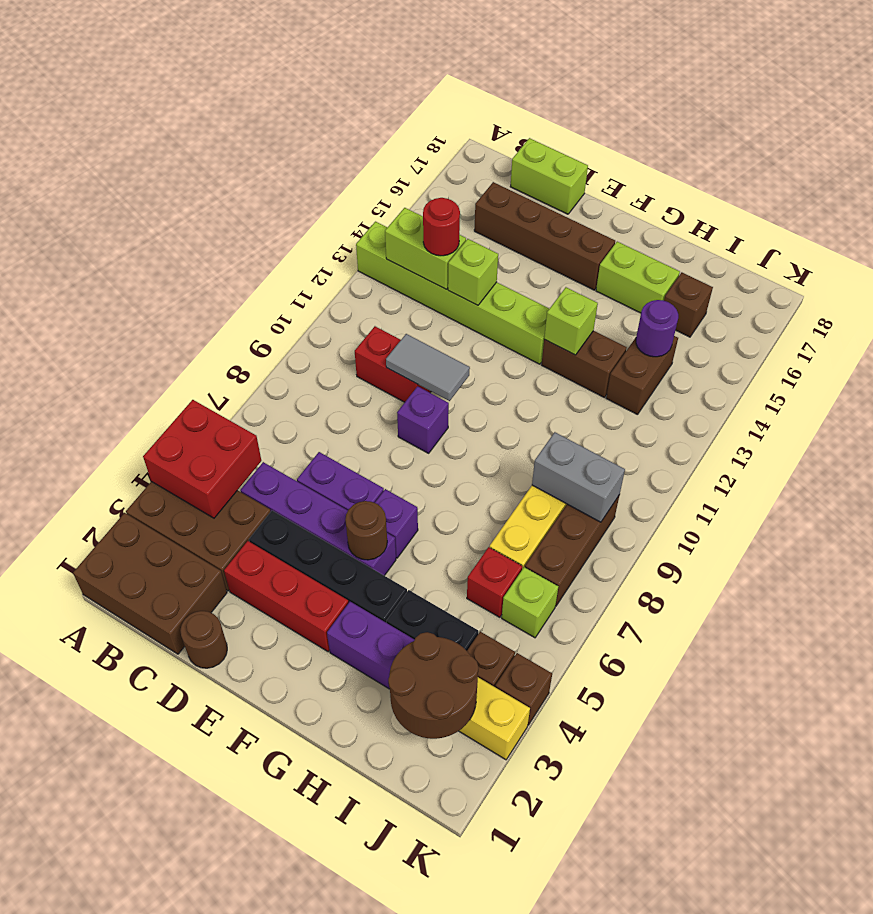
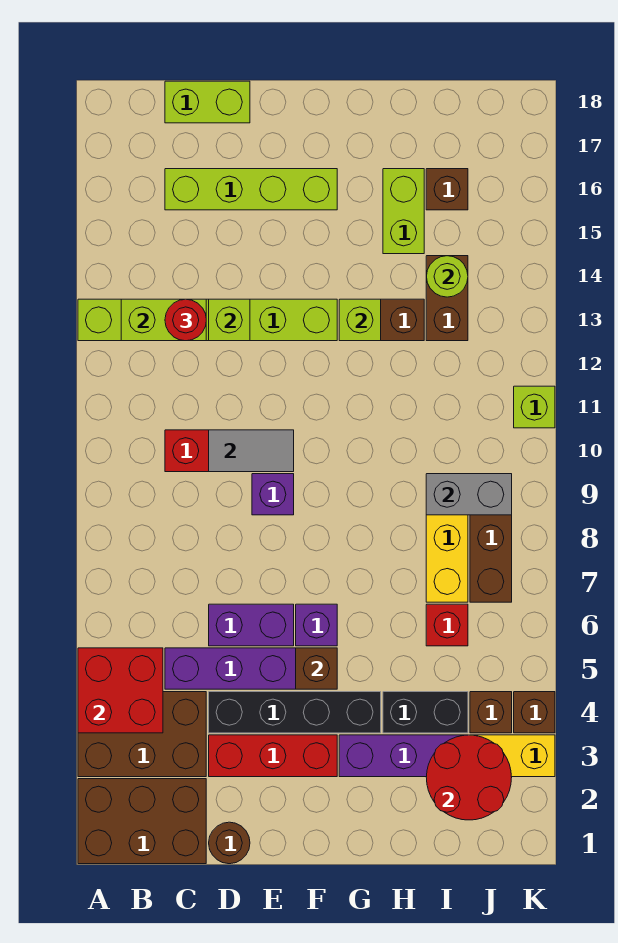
brown brick C16:F16 level 1 -> lime brick C16:F16 level 1
brown round brick F5 level 2 -> brown brick F5 level 2
lime brick G16:H16 level 1 -> lime brick H15:H16 level 1
brown round brick I2:J3 level 2 -> red round brick I2:J3 level 2
purple round brick I14 level 2 -> lime round brick I14 level 2
lime brick J6 level 1 -> lime brick K11 level 1

